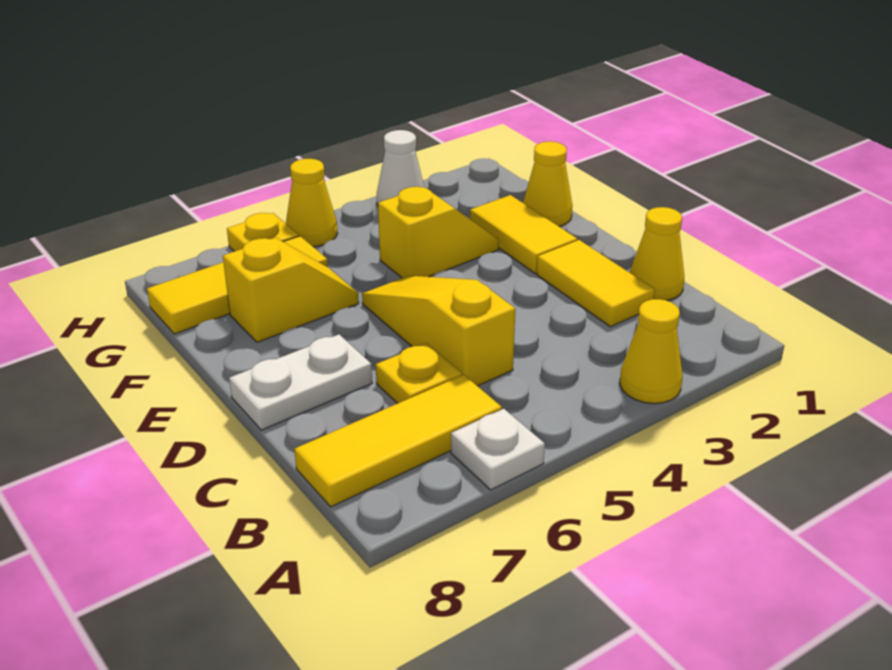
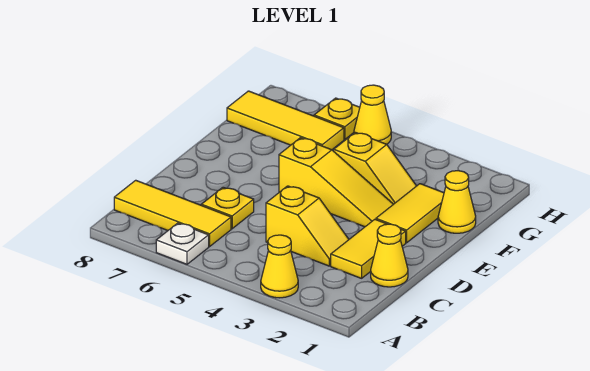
yellow slope C5:E5 level 1 top C -> yellow slope E3:E5 level 1 top 5
white plate D7:D8 level 1 -> none
yellow slope F6:F7 level 1 top 7 -> yellow slope C3:C4 level 1 top 4
white cone H3 level 1 -> none

